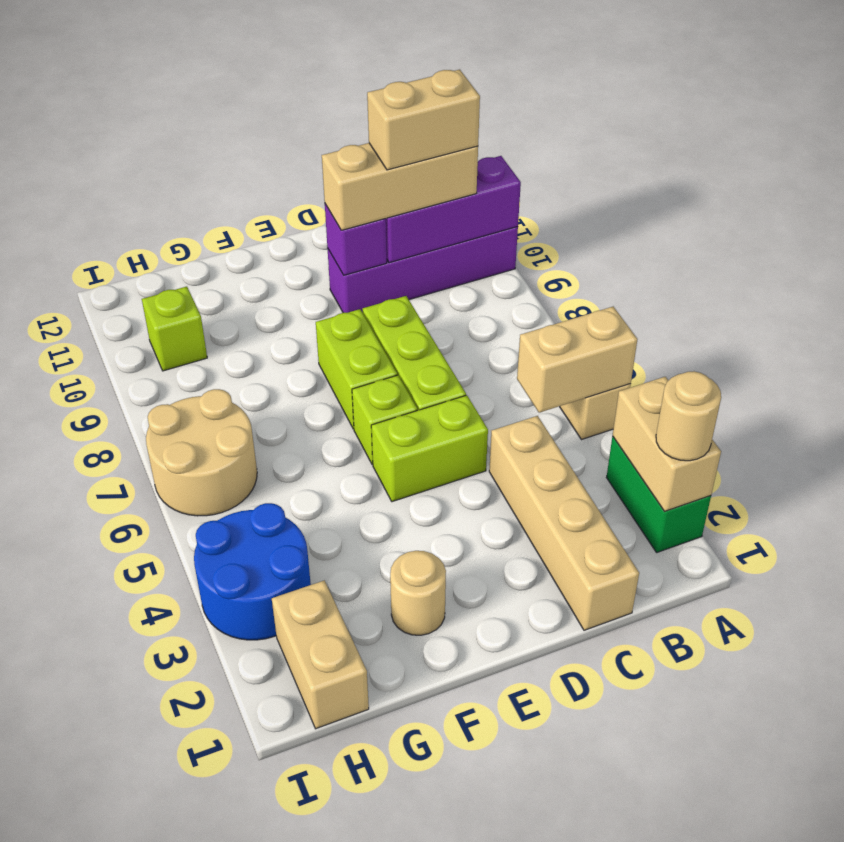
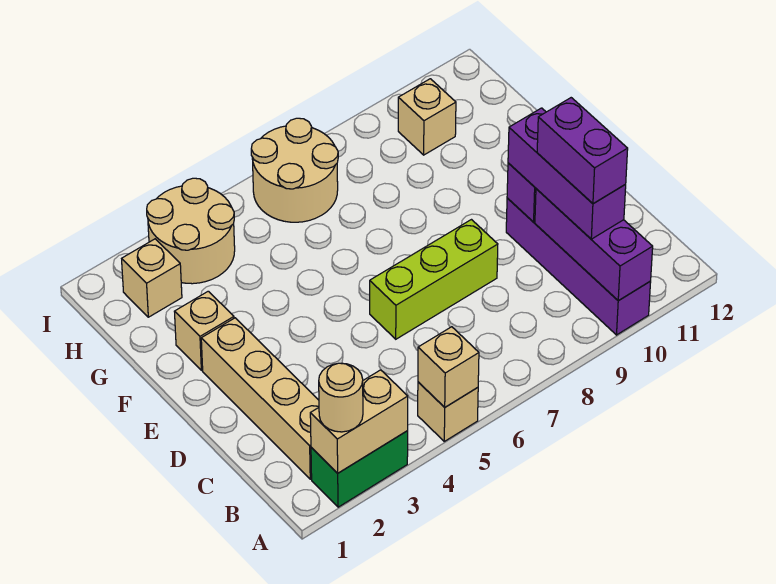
tan brick A5:B5 level 2 -> tan brick A5 level 2
tan brick B10:D10 level 3 -> purple brick B10:D10 level 3
tan brick B10:C10 level 4 -> purple brick B10:C10 level 4
tan brick C1:C4 level 1 -> tan brick B2:E2 level 1
lime brick D5:E5 level 1 -> none
lime brick E6 level 1 -> none
lime brick E7:E8 level 1 -> none
tan round brick F2 level 1 -> tan brick F2 level 1
tan brick H1:H2 level 1 -> tan brick H2 level 1
blue round brick H3:I4 level 1 -> tan round brick H3:I4 level 1
lime brick H10 level 1 -> tan brick H10 level 1

